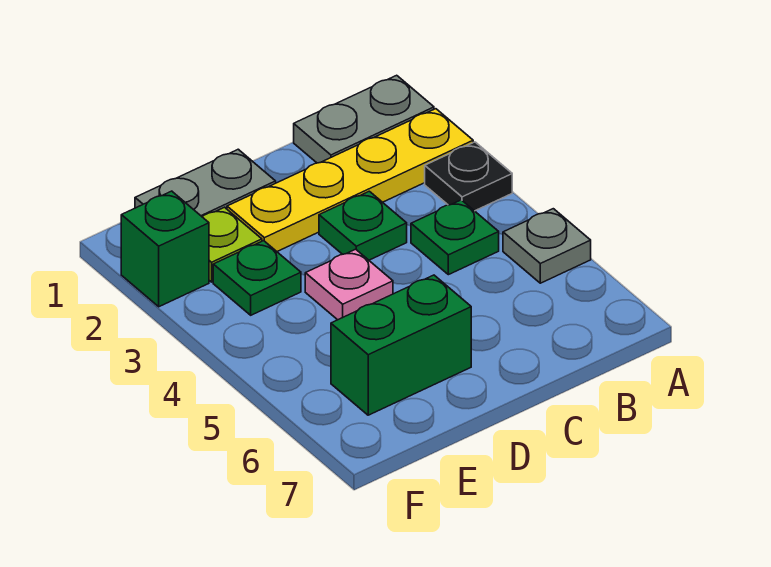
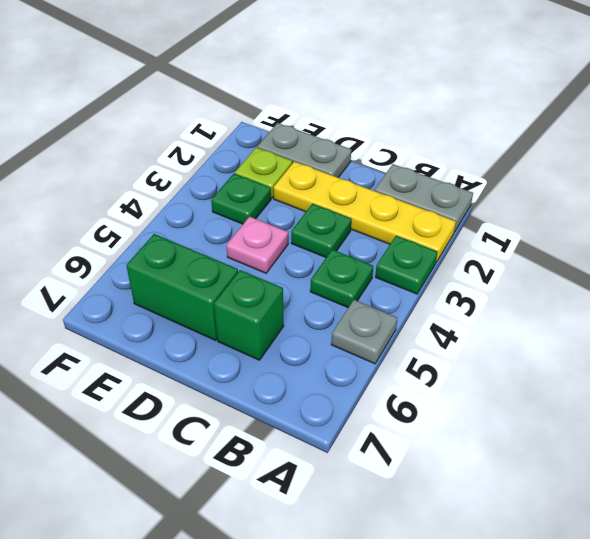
black plate A3 level 1 -> green plate A3 level 1
green brick F2 level 1 -> green brick C6 level 1

